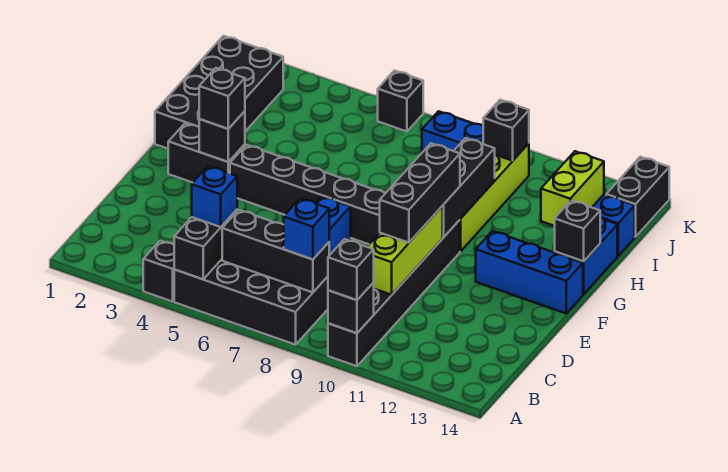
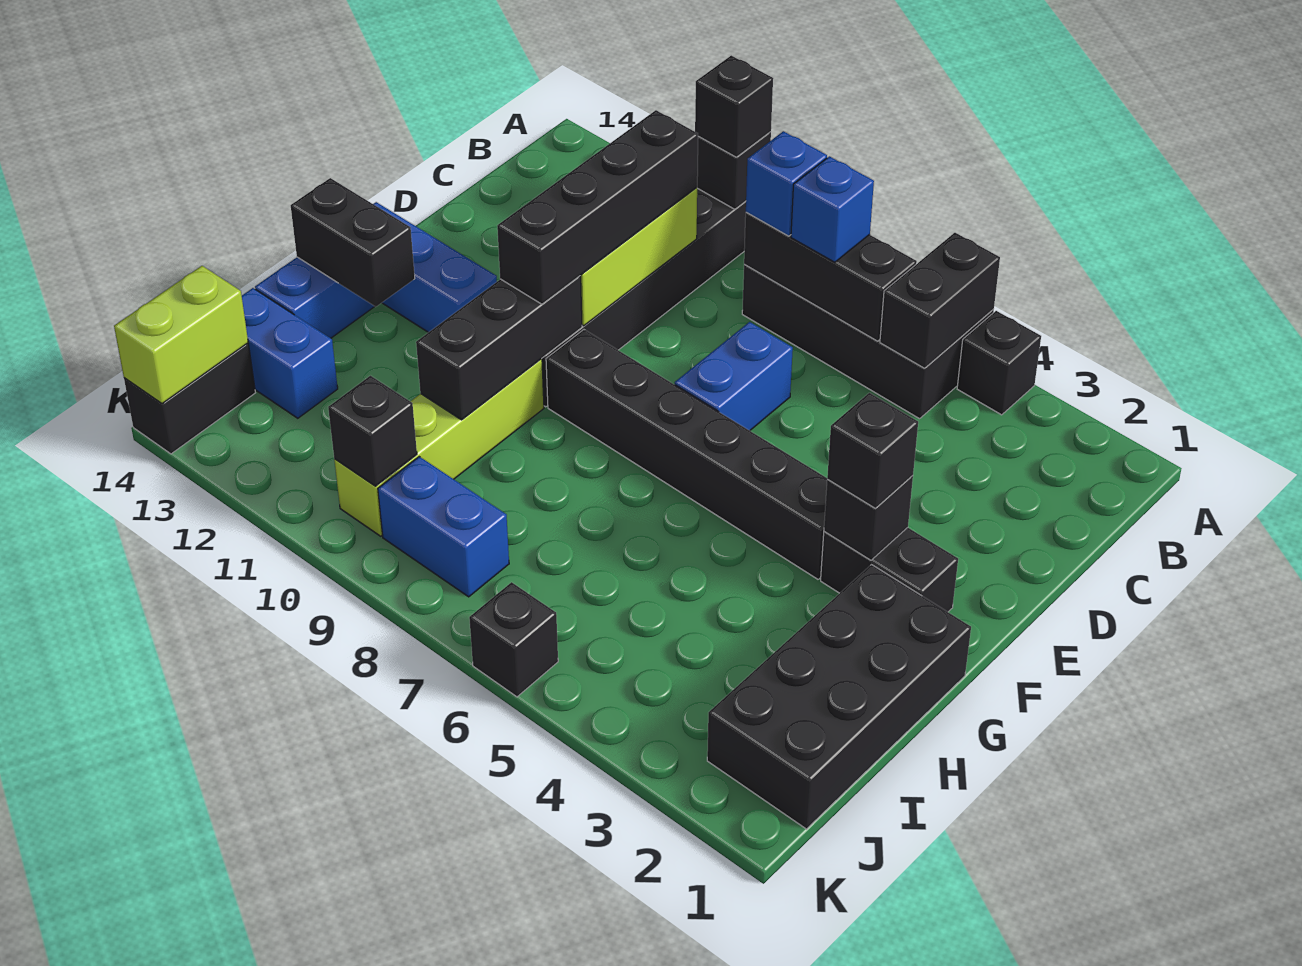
blue brick B5 level 3 -> blue brick B7 level 3
black brick D10:F10 level 3 -> black brick C10:F10 level 3
black brick G14 level 2 -> black brick G13:G14 level 2
lime brick H13:I13 level 2 -> lime brick J14:K14 level 2

